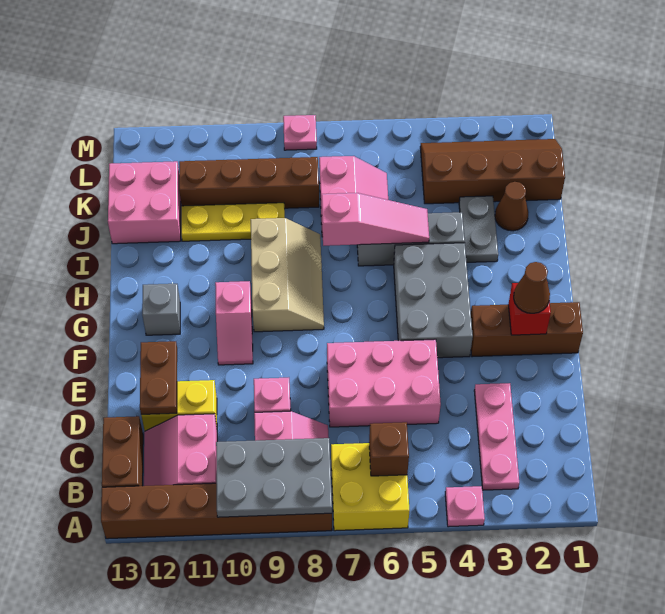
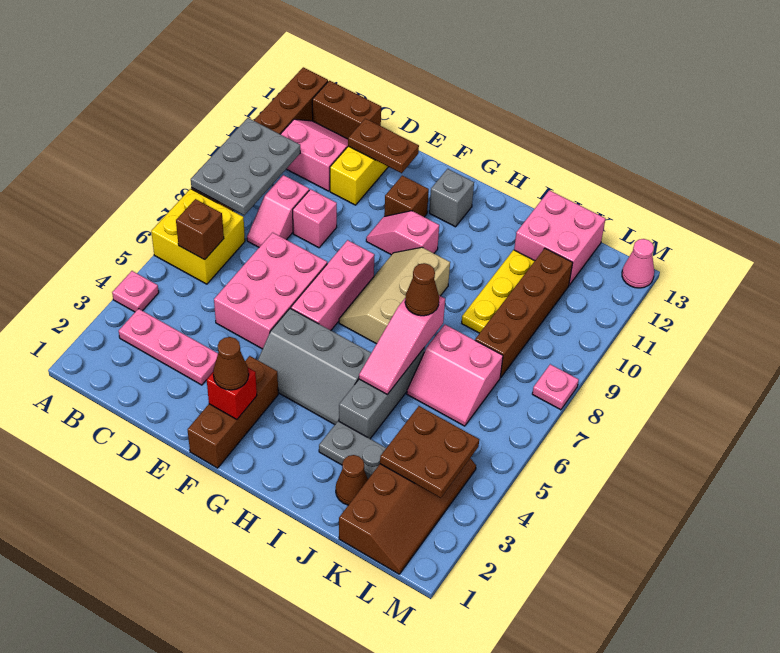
grey brick F4:H5 level 1 -> grey slope F4:H5 level 1 top 5
none -> pink brick F6:F8 level 1
none -> brown brick F11 level 1
tan slope G8:I9 level 1 top 9 -> tan slope G7:H9 level 1 top H
none -> brown cone I7 level 3
none -> brown plate K3:L4 level 2
none -> pink cone M13 level 1

